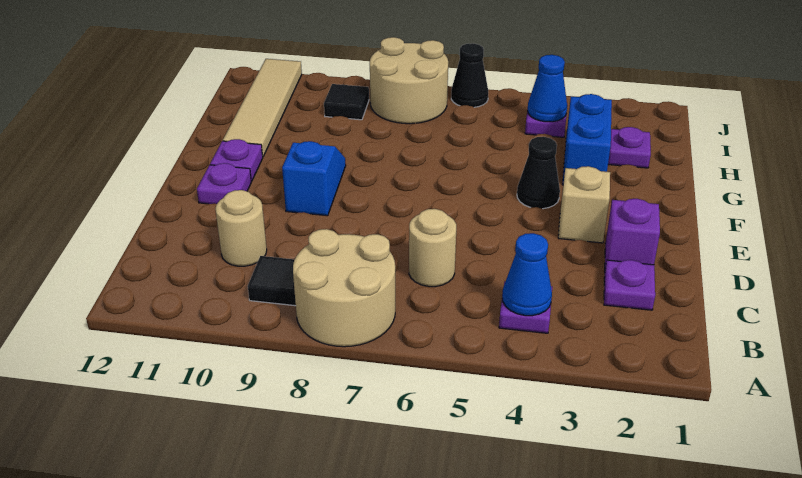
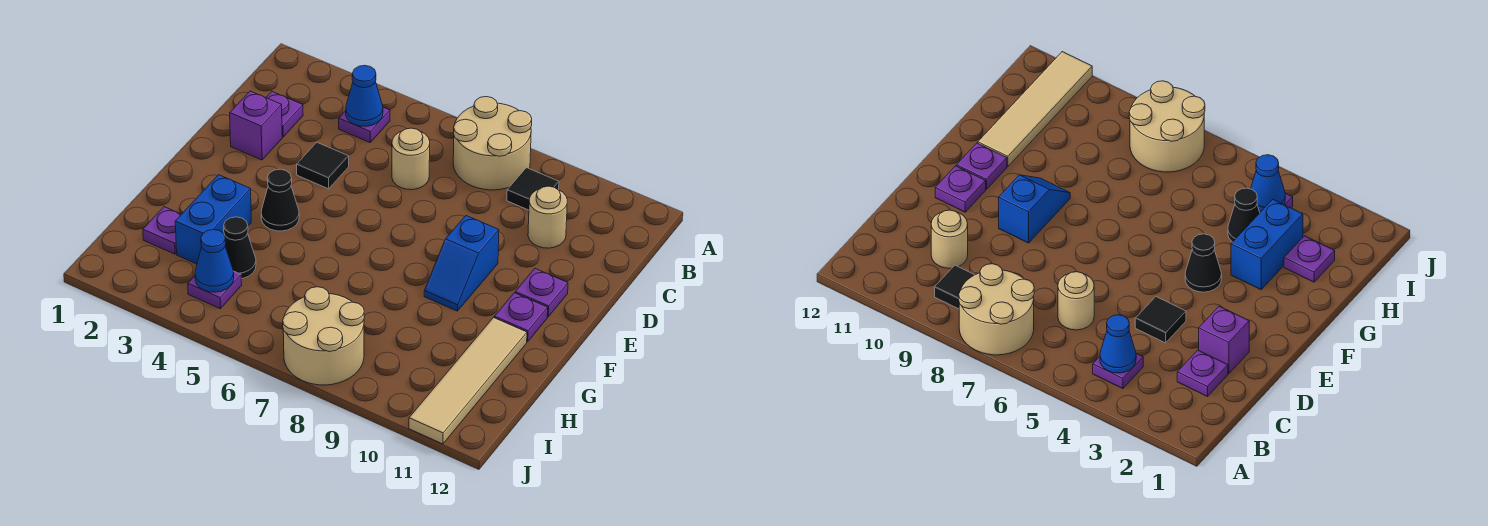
tan brick E3 level 1 -> none
black tile I9 level 1 -> black tile D4 level 1
black cone J6 level 1 -> black cone H4 level 1

